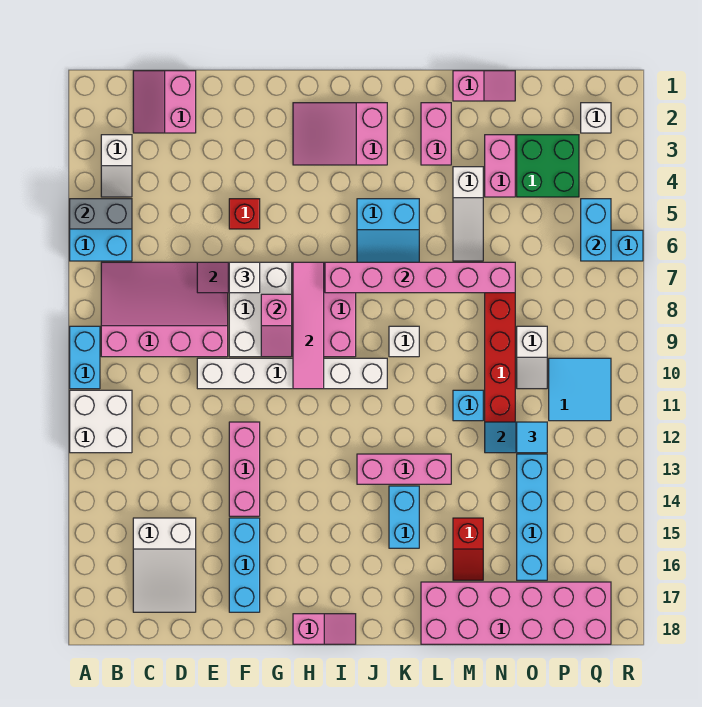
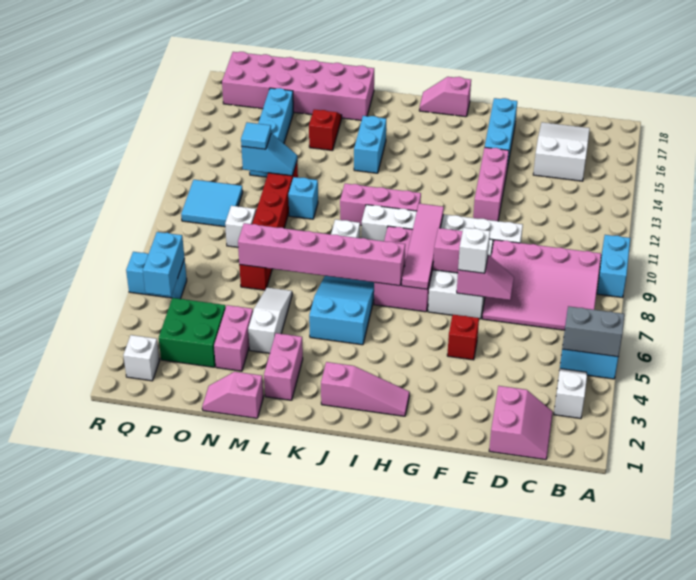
white brick A11:B12 level 1 -> none
pink slope H2:J3 level 1 top J -> pink slope H2:J2 level 1 top J
pink brick J13:L13 level 1 -> pink brick I11:K11 level 1

